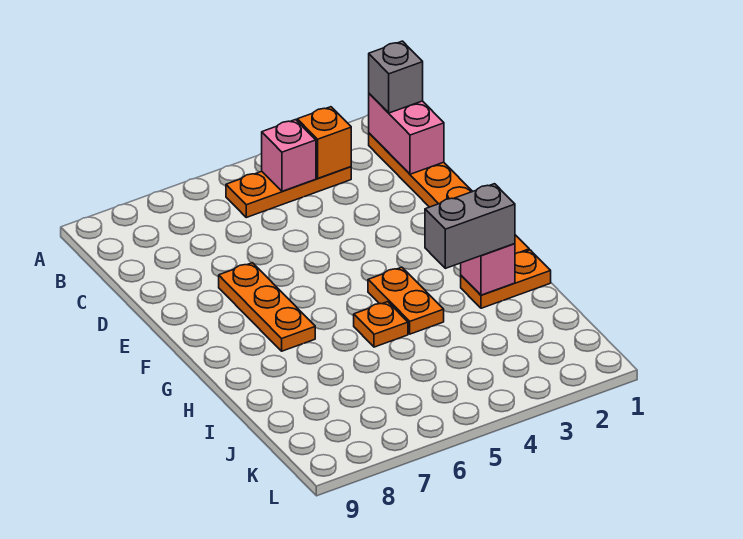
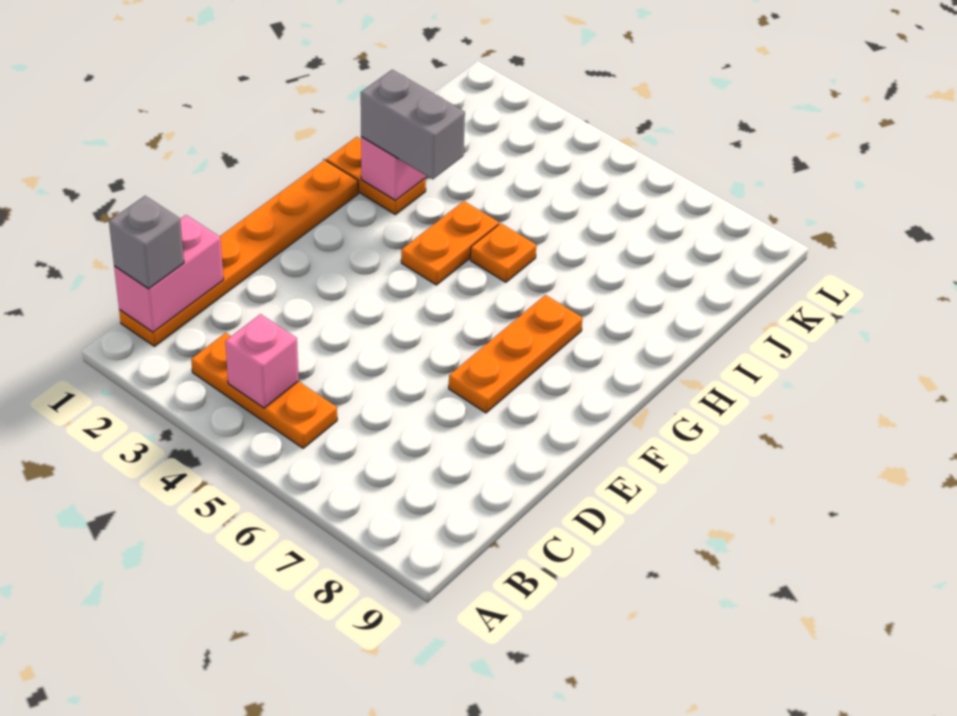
orange brick B3 level 2 -> none

